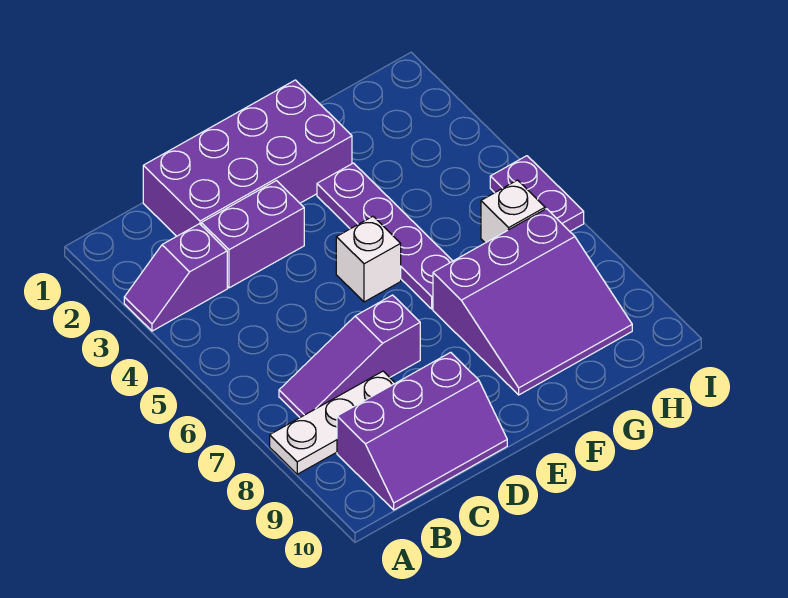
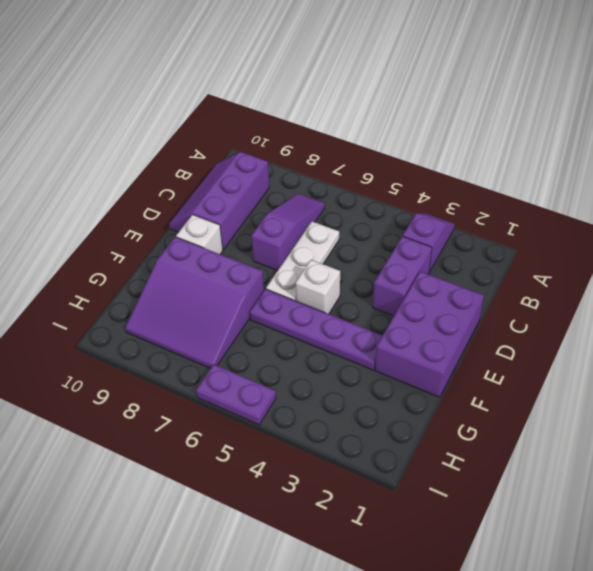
white plate A8:C8 level 1 -> white plate C6:E6 level 1
purple brick C1:F2 level 1 -> purple brick D1:F2 level 1
purple slope F7:H9 level 1 top 7 -> purple slope F7:H9 level 1 top F
white brick H6 level 1 -> white brick E9 level 1

